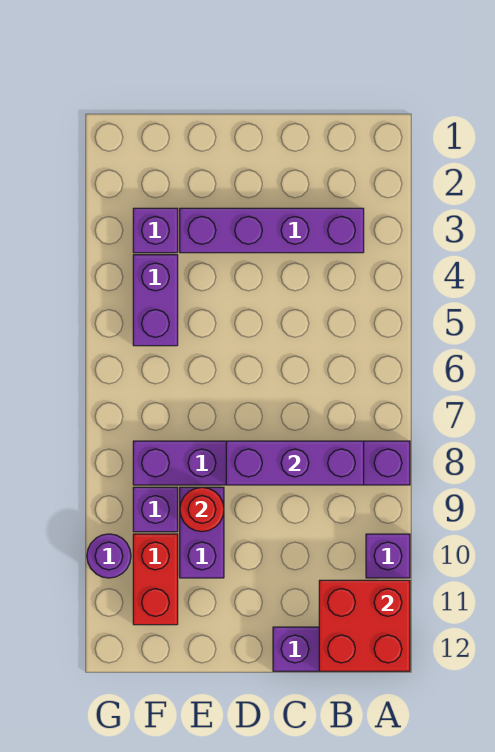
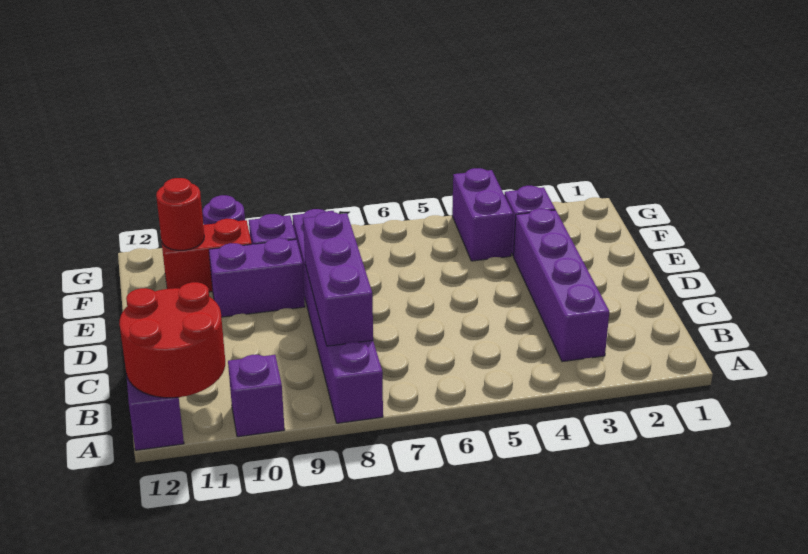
red brick A11:B12 level 2 -> red round brick A11:B12 level 2
red round brick E9 level 2 -> red round brick F11 level 2
purple brick F4:F5 level 1 -> purple brick F4:G4 level 1

